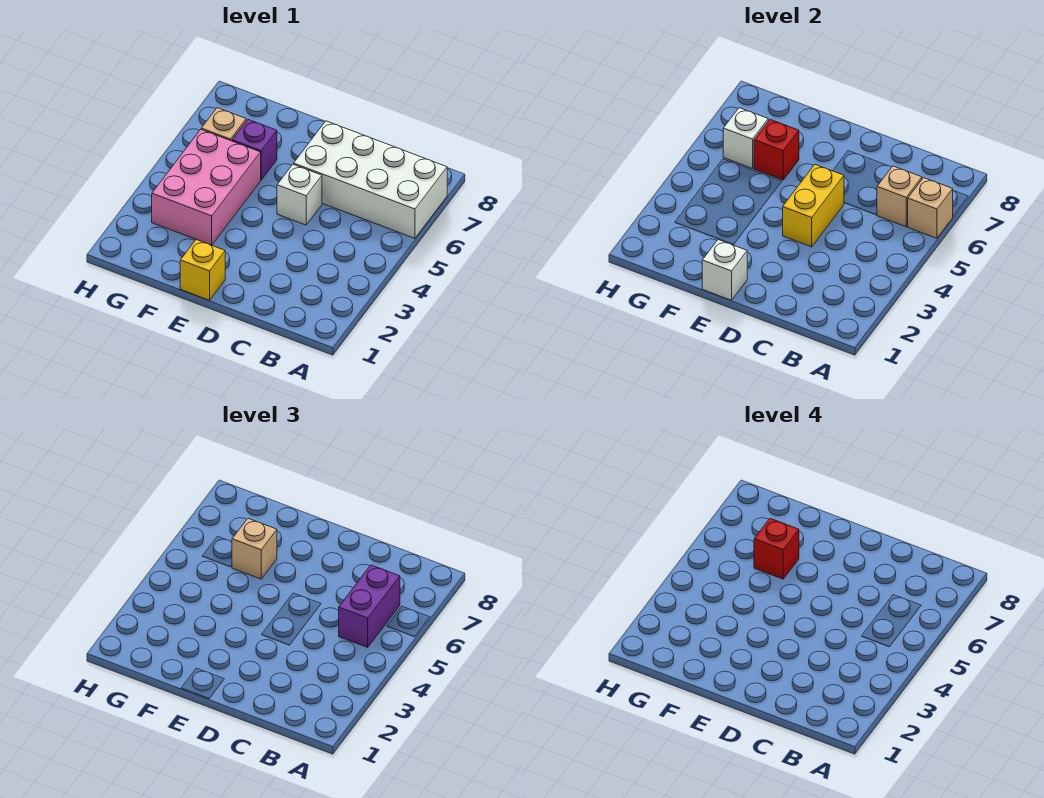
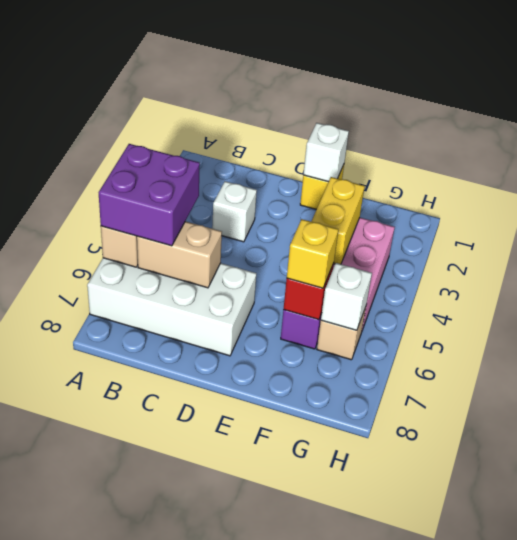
purple brick B5:B6 level 3 -> purple brick A5:B6 level 3
tan brick B6 level 2 -> tan brick B6:C6 level 2
yellow brick D4:D5 level 2 -> yellow brick F3:F4 level 2
white brick D5 level 1 -> white brick C3 level 1
tan brick F6 level 3 -> yellow brick F6 level 3
red brick F6 level 4 -> none

